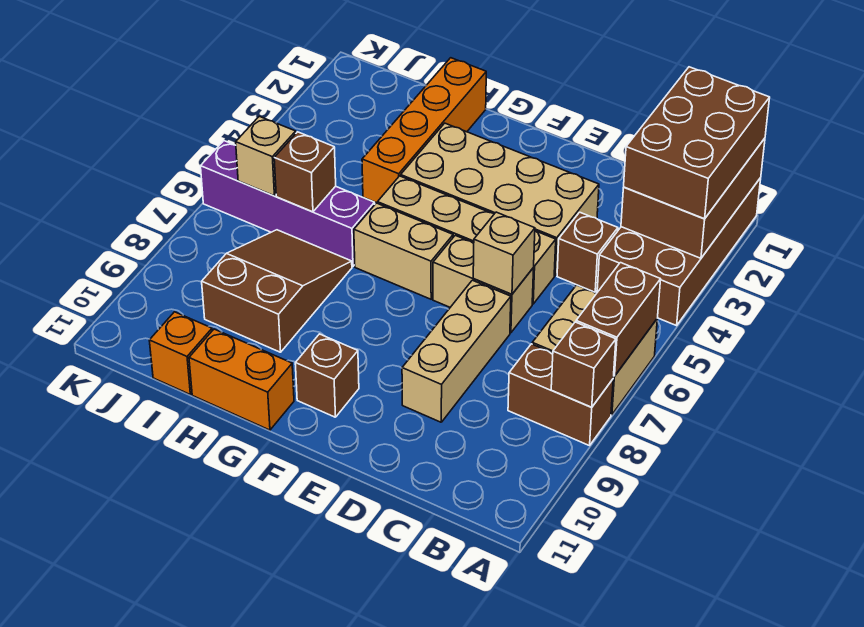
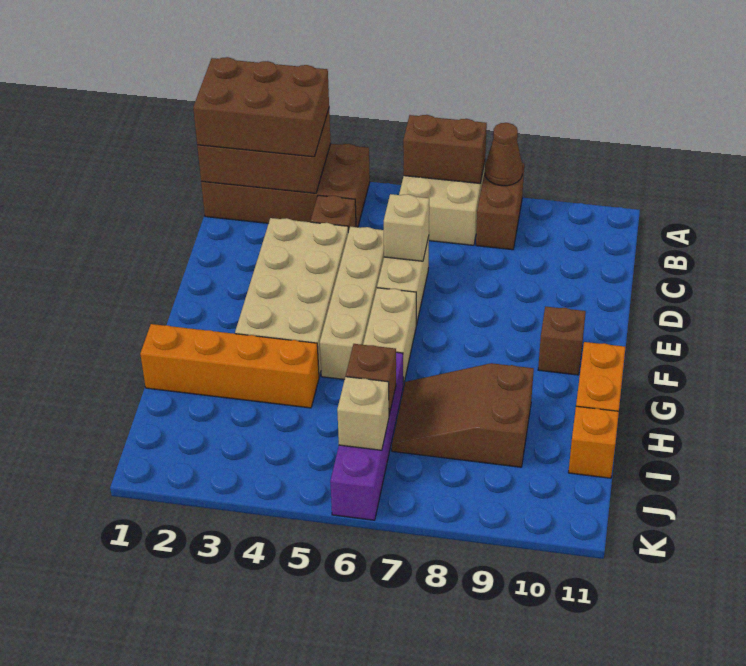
brown brick A8 level 2 -> brown cone A8 level 2
tan brick D7:D9 level 1 -> none

